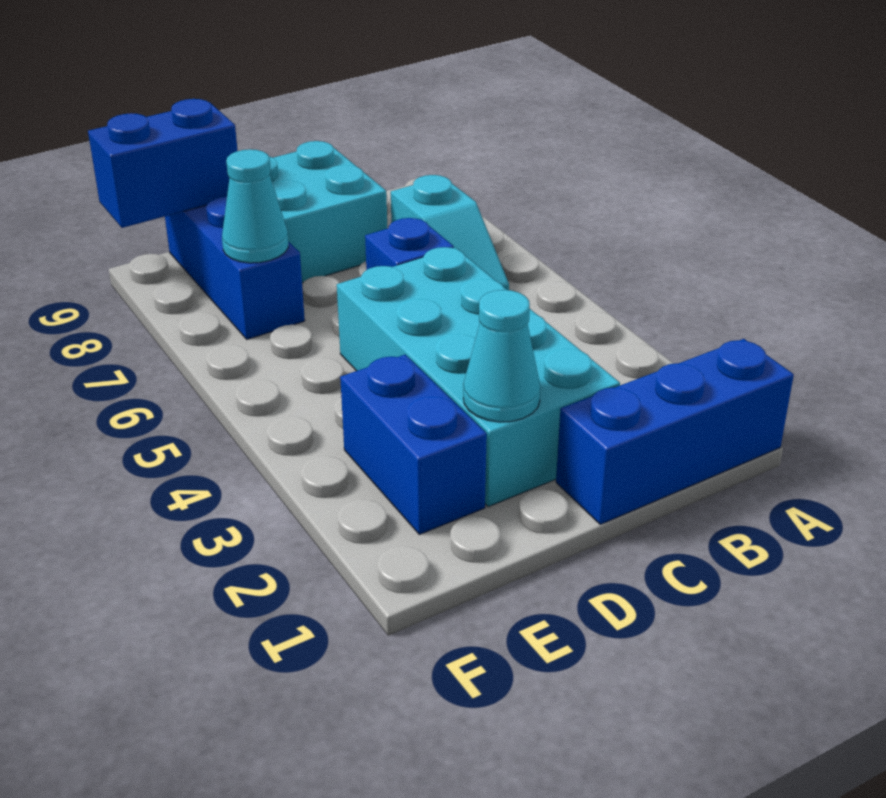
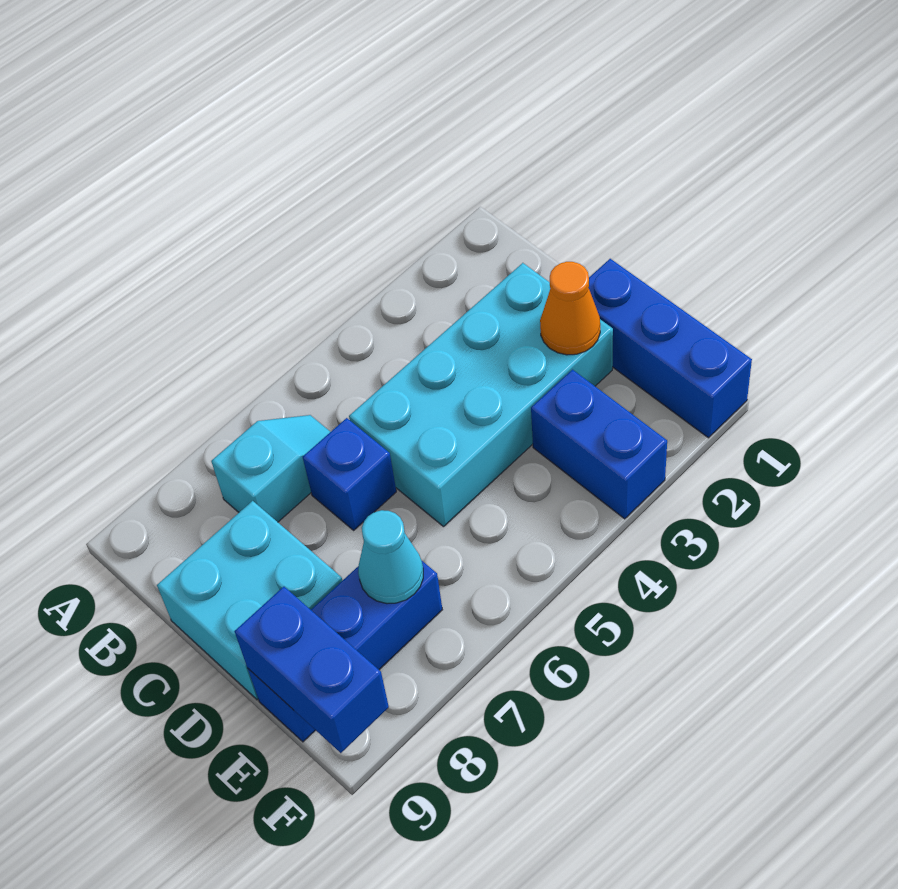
blue brick A1:C1 level 1 -> blue brick D1:F1 level 1
cyan cone D2 level 2 -> orange cone D2 level 2
blue brick E2:E3 level 1 -> blue brick E3:F3 level 1

